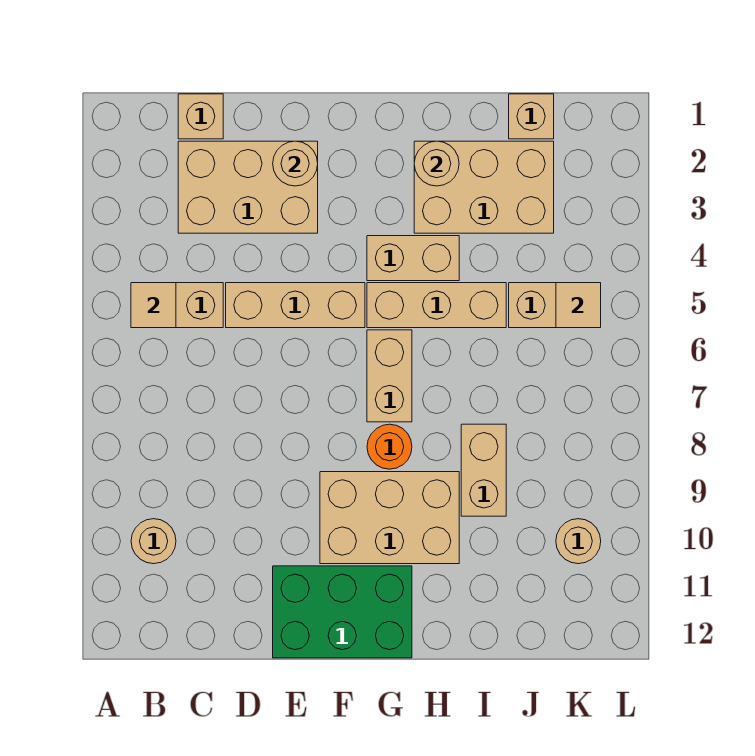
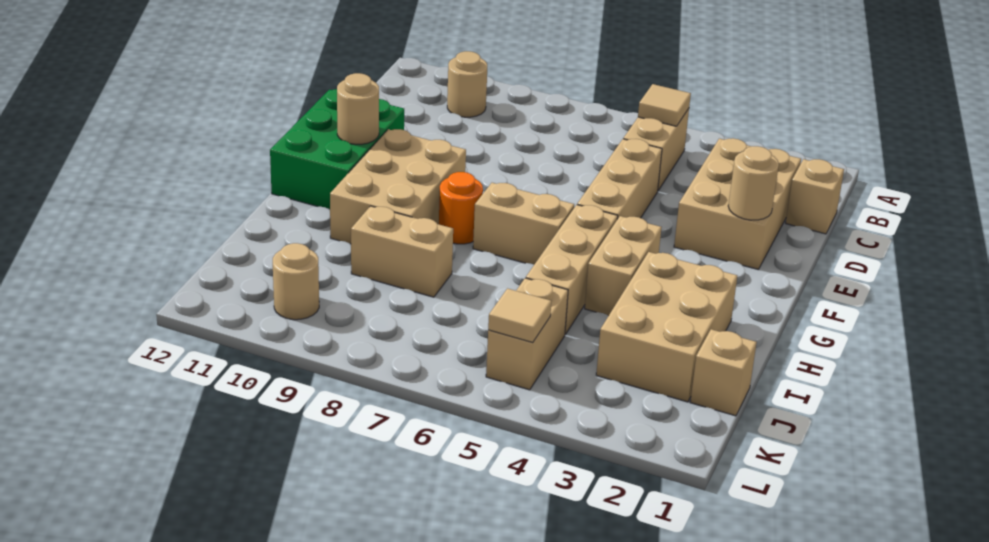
tan round brick H2 level 2 -> tan round brick F11 level 2

